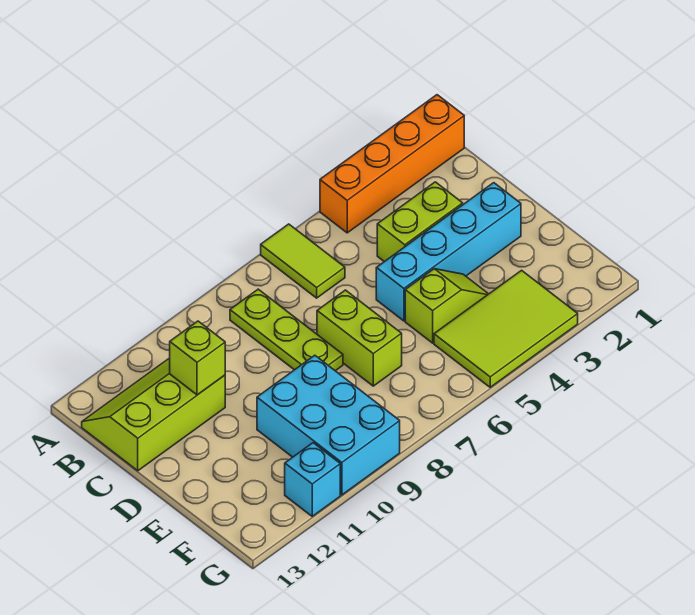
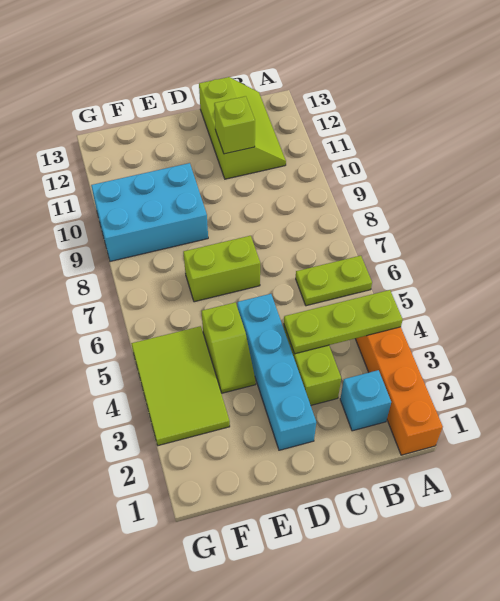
lime tile A6:B6 level 1 -> lime plate A6:B6 level 1
lime plate B8:D8 level 1 -> lime plate A4:C4 level 2
cyan brick G11 level 1 -> cyan brick B2 level 1

